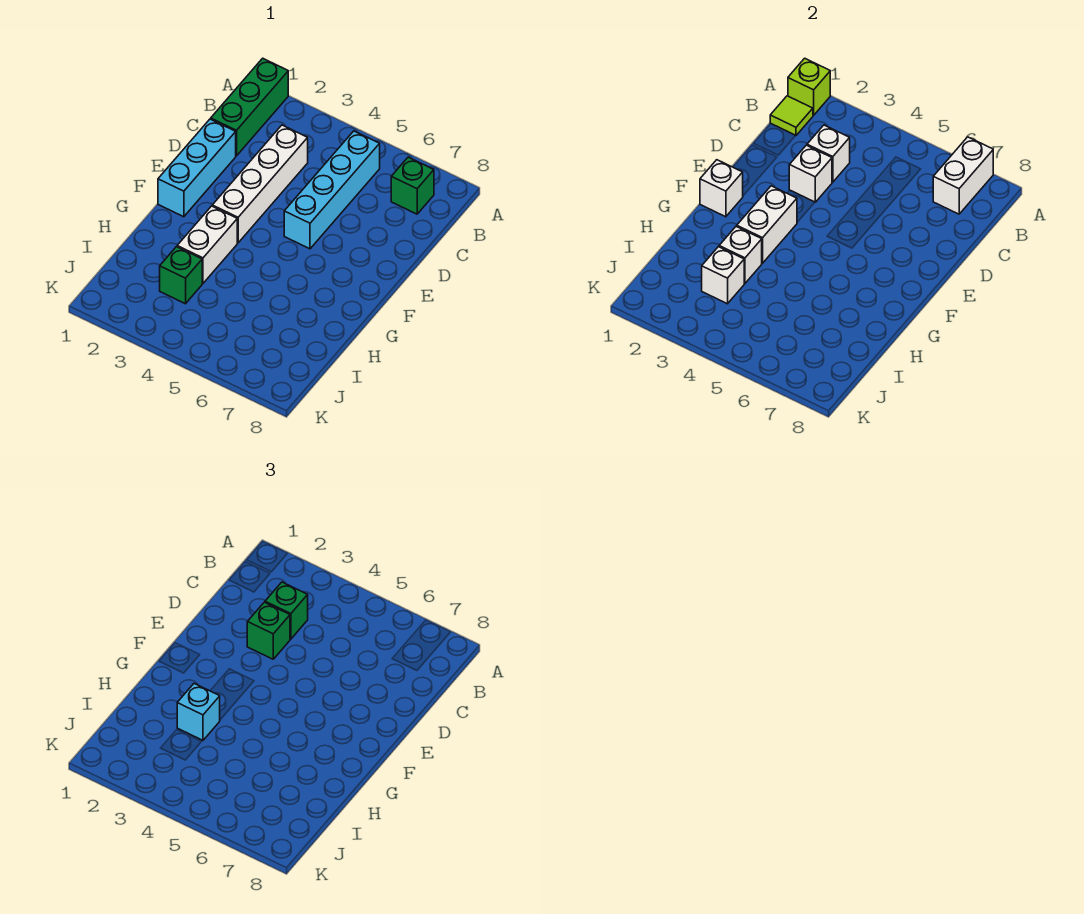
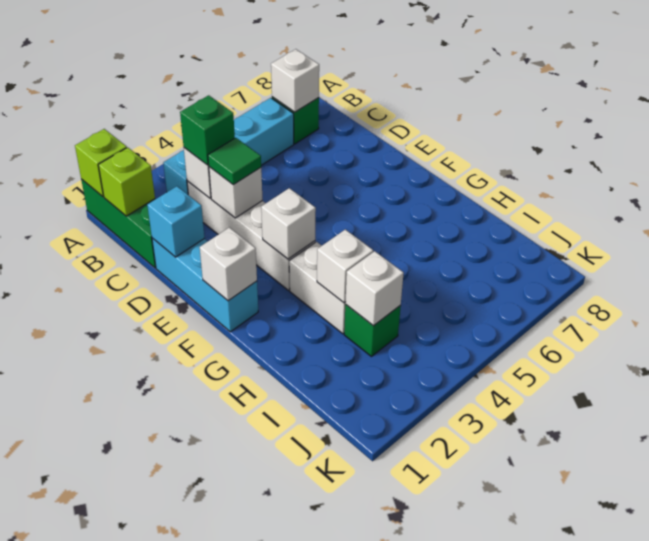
white brick A7:B7 level 2 -> white brick B7 level 2
lime tile B1 level 2 -> lime brick B1 level 2
cyan brick B5:E5 level 1 -> cyan brick B3:B6 level 1
green brick D3 level 3 -> green tile D3 level 3
white brick F3:G3 level 2 -> white brick F3 level 2
cyan brick H3 level 3 -> cyan brick D1 level 2

